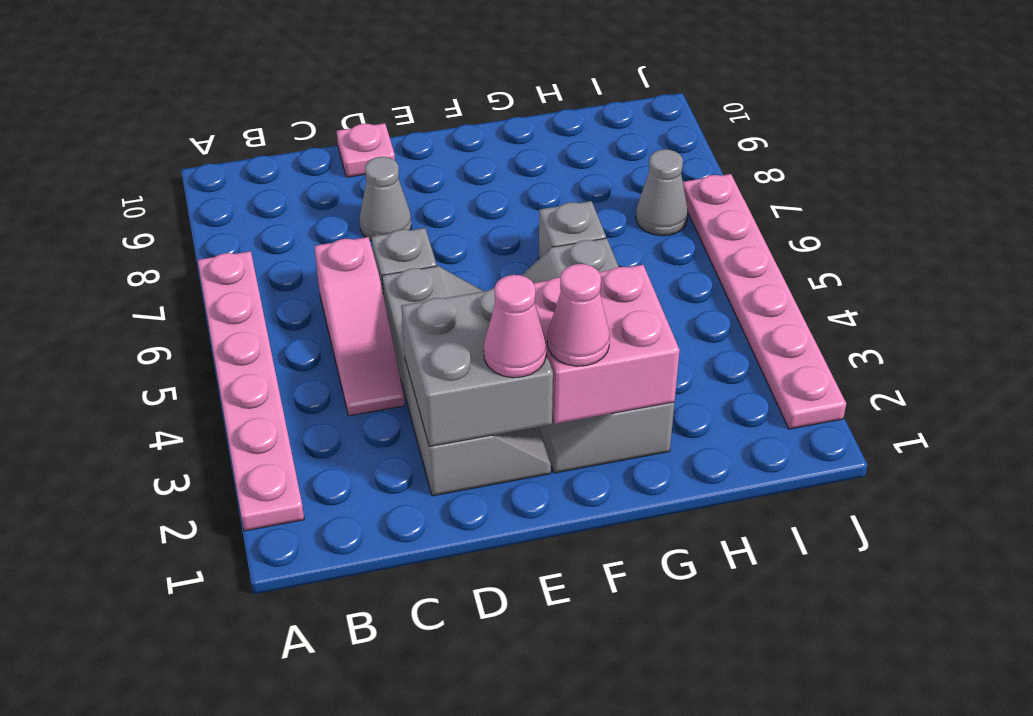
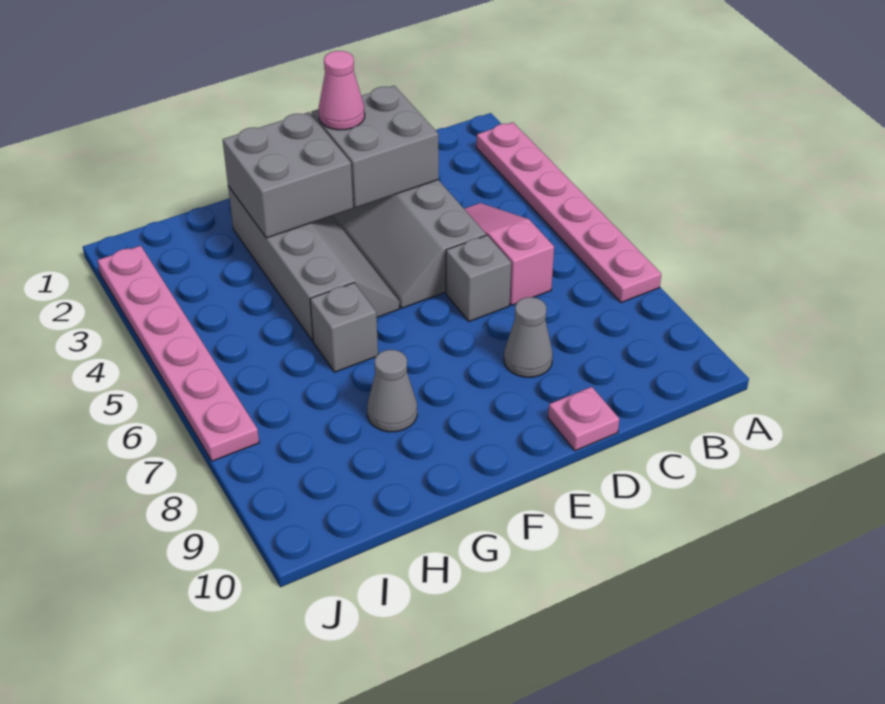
pink brick F2:G3 level 2 -> grey brick F2:G3 level 2
pink cone F2 level 3 -> none
grey cone I7 level 1 -> grey cone G8 level 1

